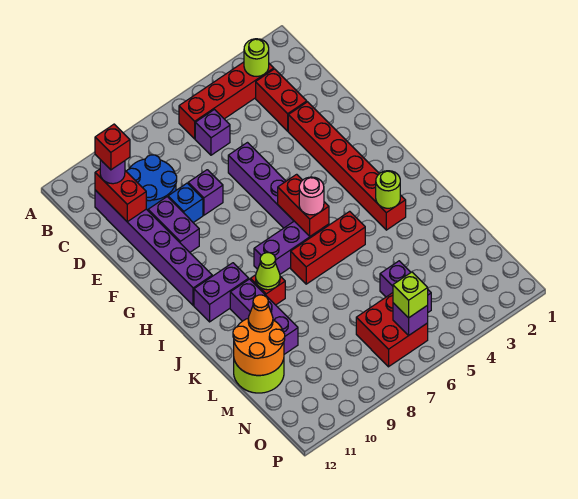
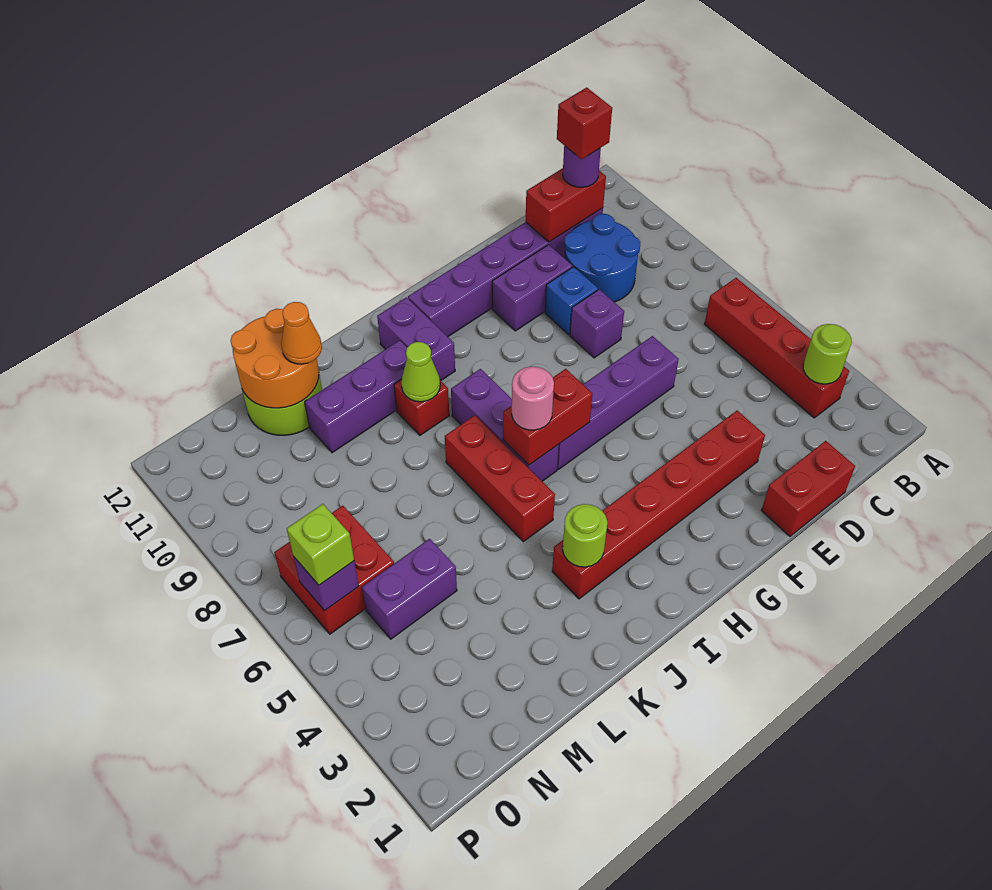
red brick C3:D3 level 1 -> red brick D1:E1 level 1
purple brick C6 level 1 -> none

